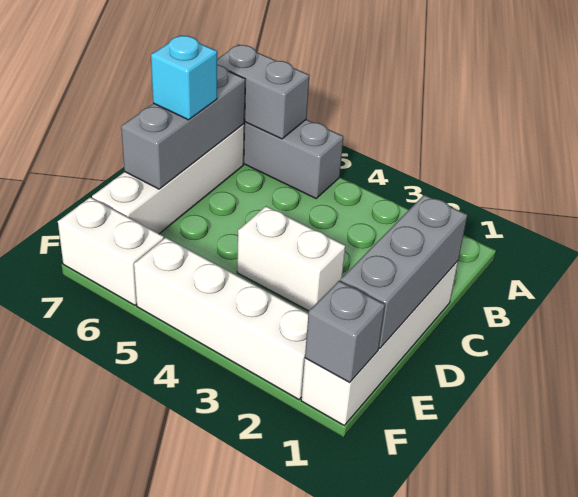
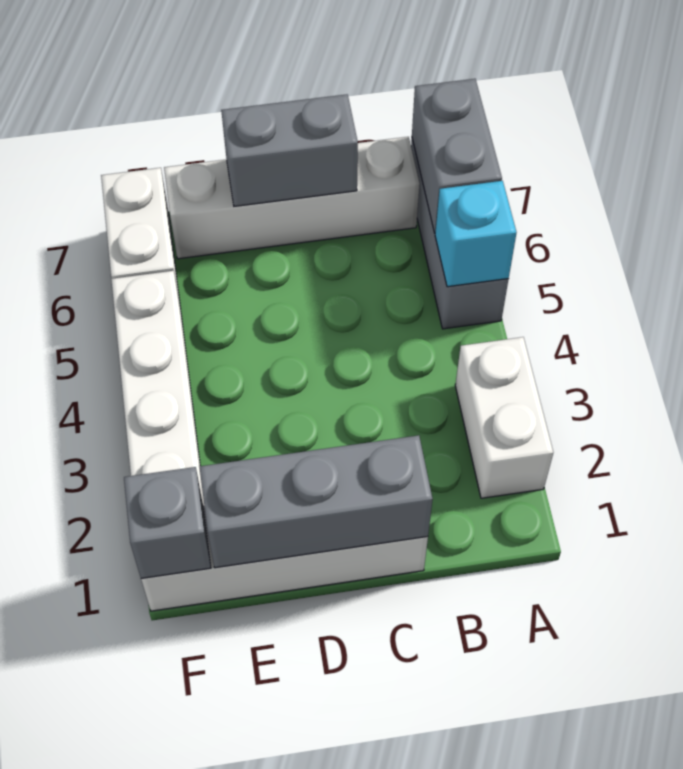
grey brick B7:D7 level 2 -> grey brick C7:D7 level 2
cyan brick C7 level 3 -> cyan brick A5 level 2
white brick D3:D4 level 1 -> white brick A2:A3 level 1

